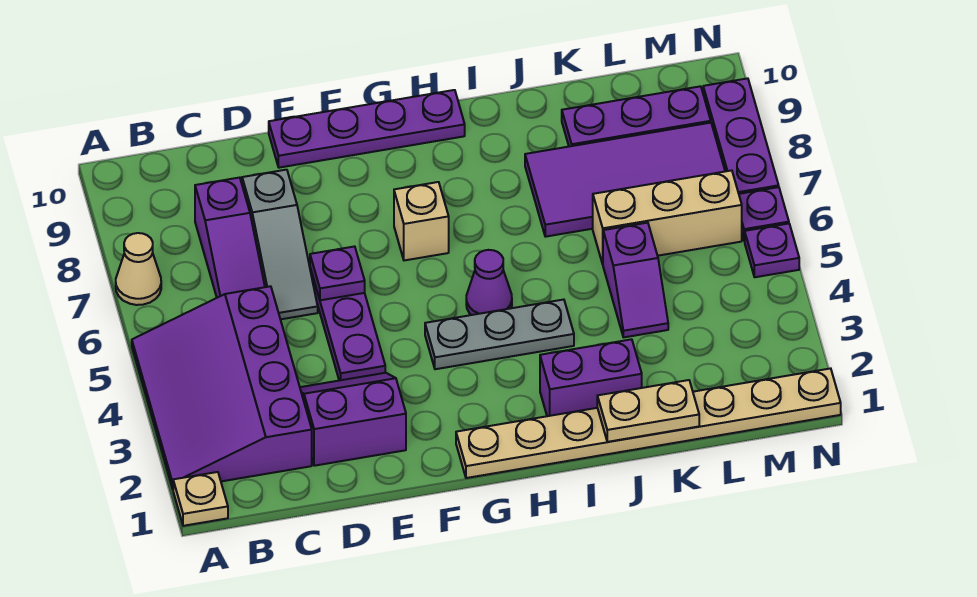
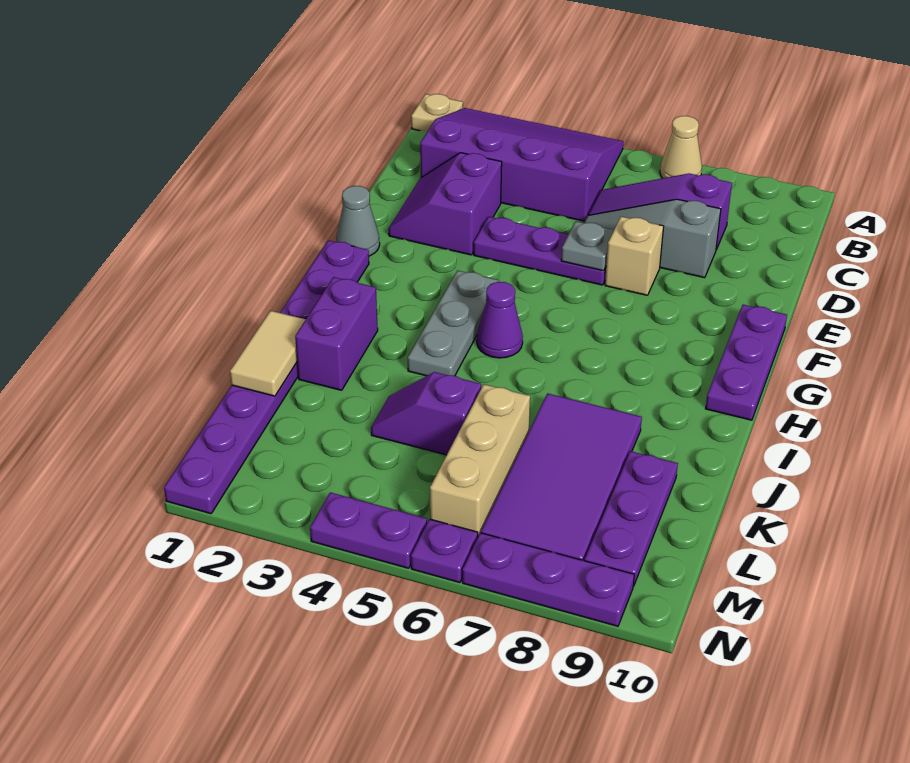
purple slope D2:E3 level 1 top 2 -> purple slope D2:E3 level 1 top 3
purple plate E6 level 2 -> grey plate E6 level 2
purple plate E10:H10 level 1 -> purple plate F10:H10 level 1
none -> grey cone F1 level 1
tan plate G1:N1 level 1 -> purple plate G1:N1 level 1
tan brick G7 level 1 -> tan brick E7 level 1
tan plate J1:K1 level 2 -> tan tile J1:K1 level 2
purple plate N5 level 1 -> purple plate N4:N5 level 1

